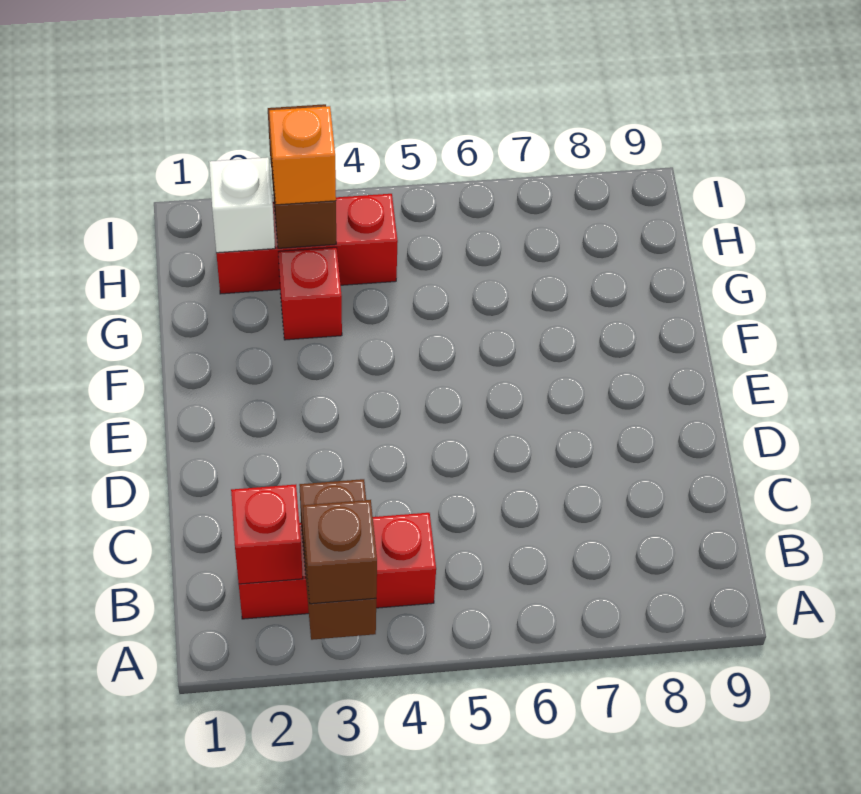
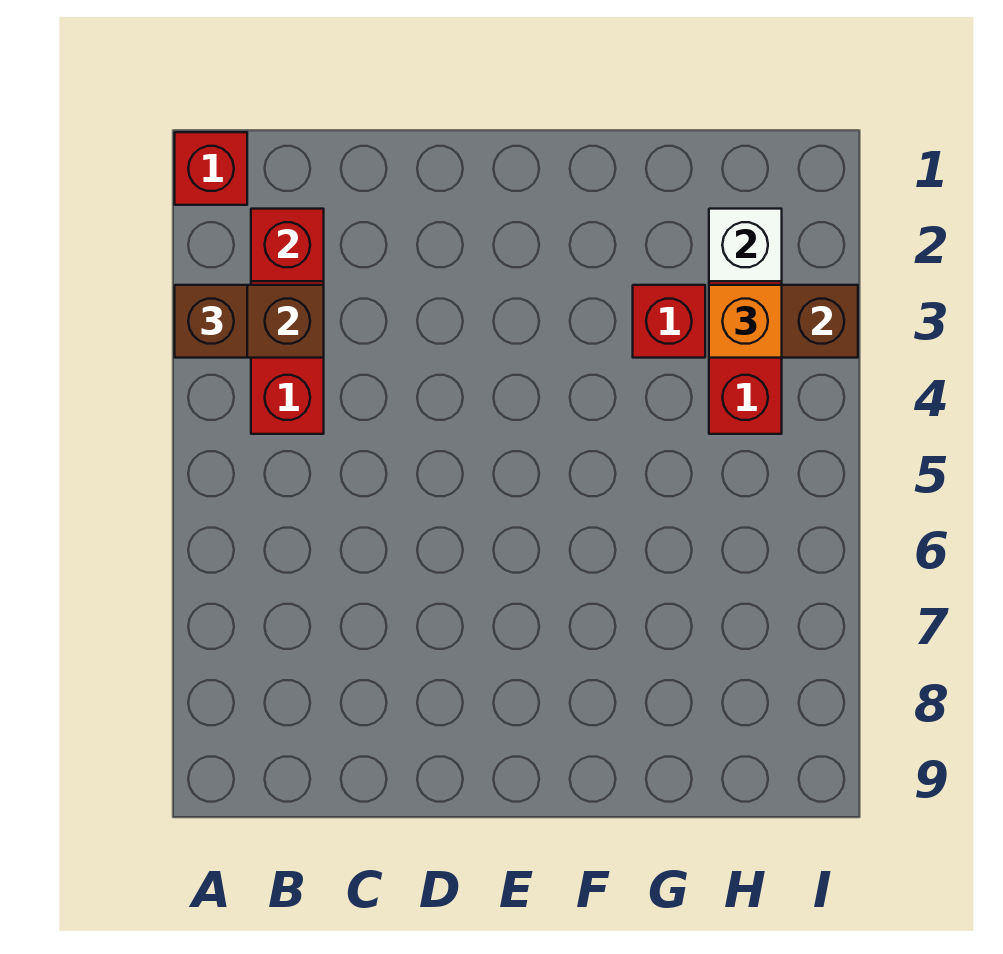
none -> red brick A1 level 1

